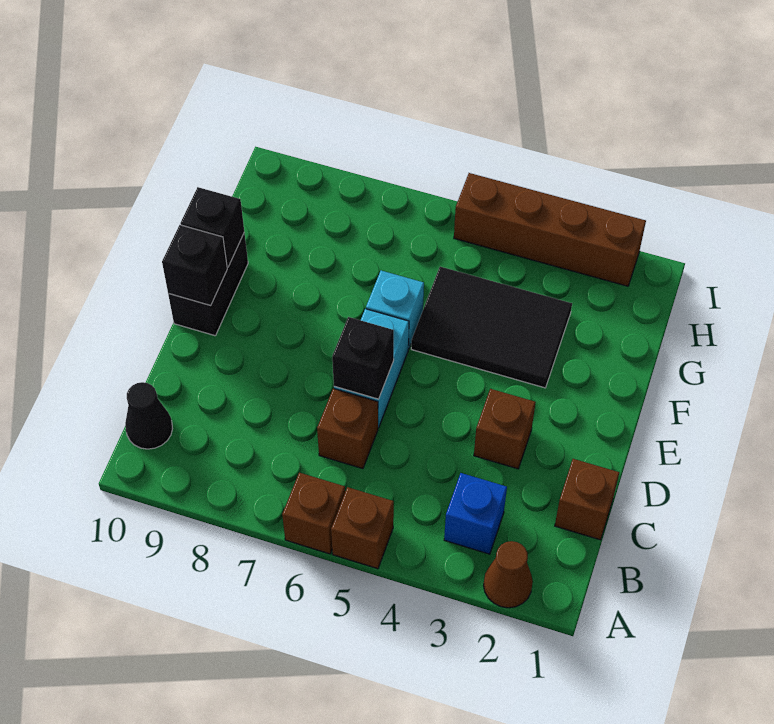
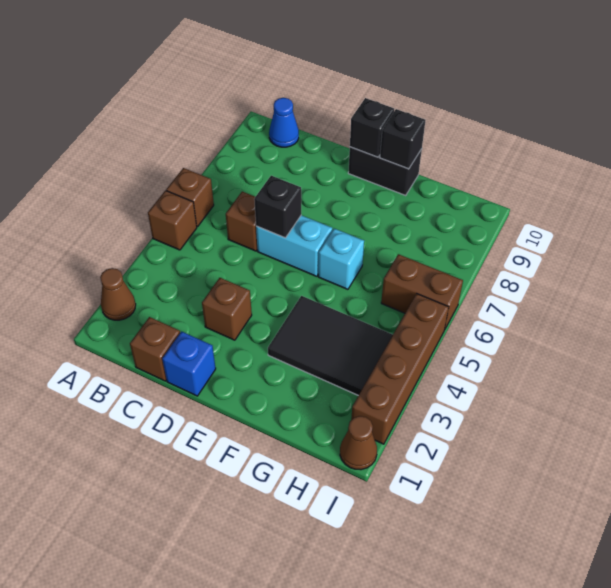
blue brick B3 level 1 -> blue brick D1 level 1
black cone B10 level 1 -> blue cone B10 level 1
black tile F3:G5 level 1 -> black tile F3:H4 level 1
none -> brown brick H6:I6 level 1
none -> brown cone I1 level 1

